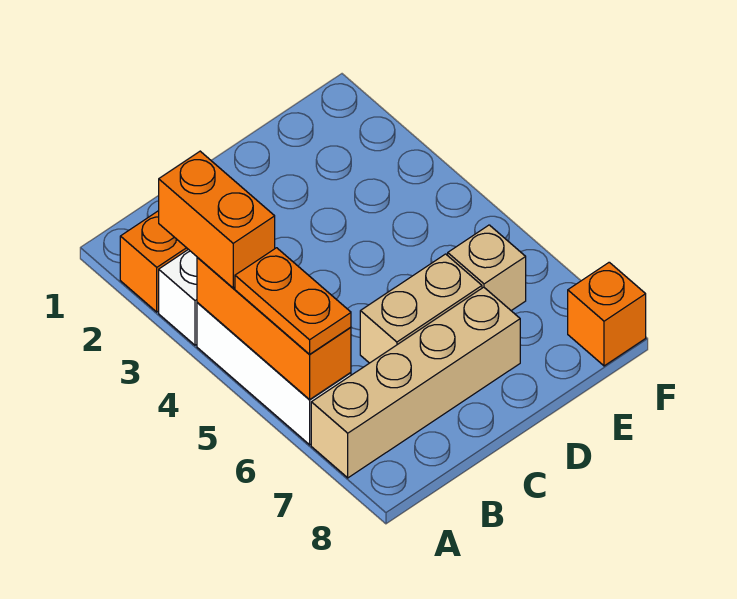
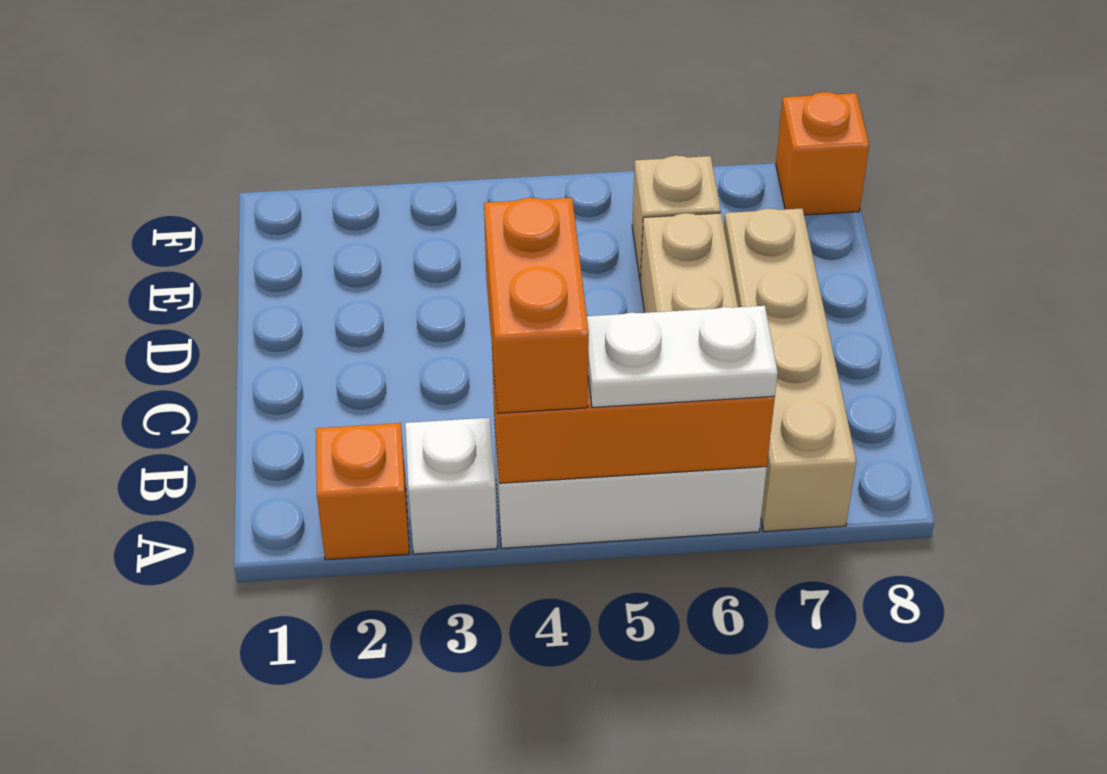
orange brick A3:A4 level 3 -> orange brick A4:B4 level 3
orange plate A5:A6 level 3 -> white plate A5:A6 level 3

